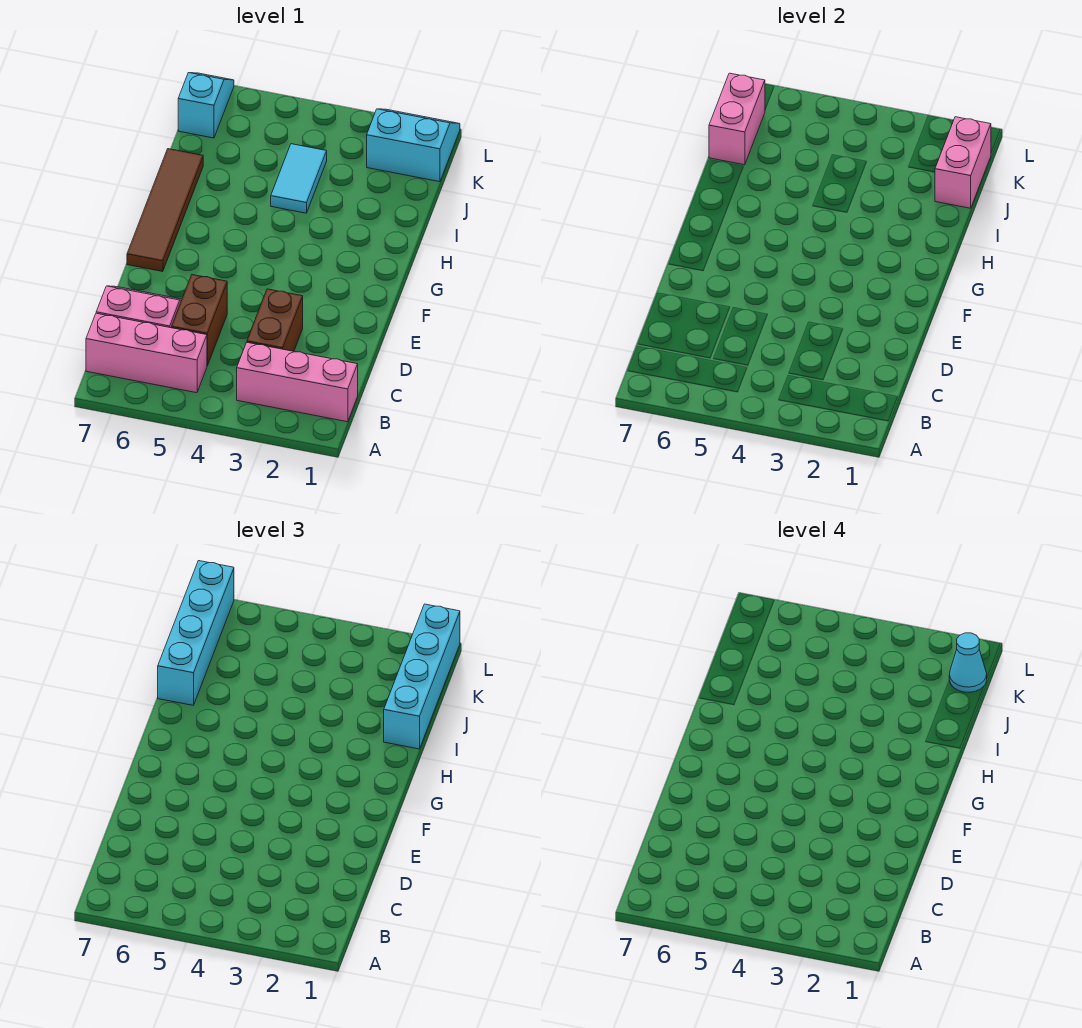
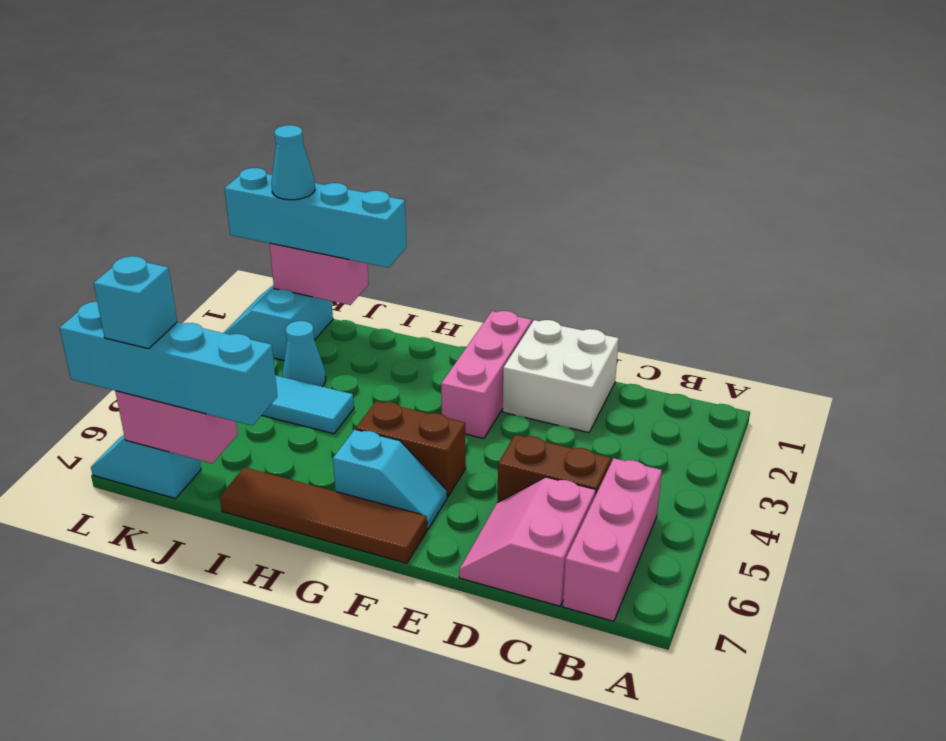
pink brick B1:B3 level 1 -> pink brick F1:F3 level 1
brown brick C3:D3 level 1 -> brown brick F5:G5 level 1
none -> white brick D1:E2 level 1
none -> cyan slope F6:G6 level 1 top G
none -> cyan cone J3 level 1
none -> cyan brick K7 level 4

